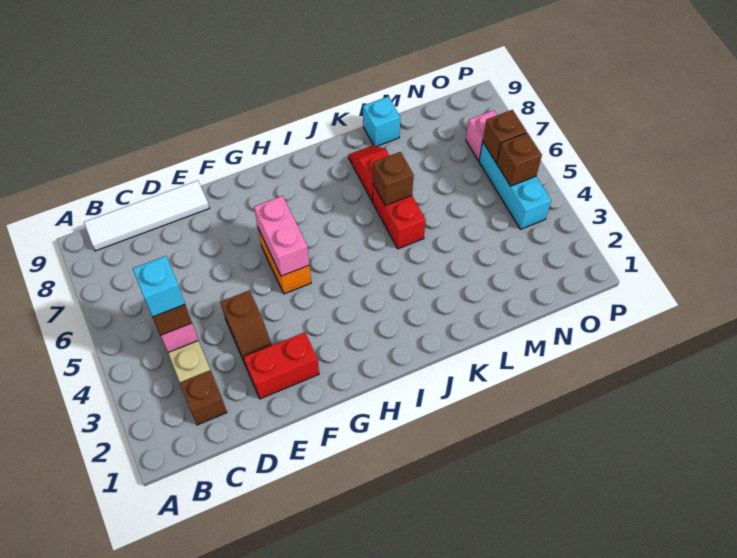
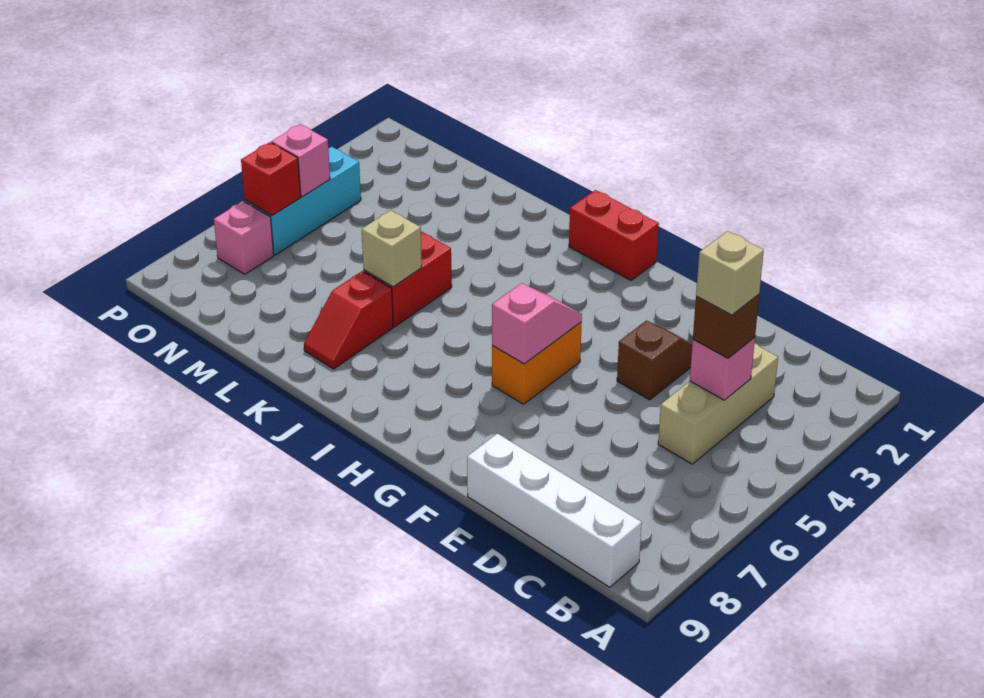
white tile B9:E9 level 1 -> white brick B9:E9 level 1
brown brick C2 level 1 -> none
cyan brick C4 level 4 -> tan brick C4 level 4
red brick E2:F2 level 1 -> red brick H1:I1 level 1
pink brick G5:G6 level 2 -> pink slope G5:G6 level 2 top 6
brown brick K6 level 2 -> tan brick K6 level 2
cyan brick L9 level 1 -> none
brown brick O5 level 2 -> pink brick O5 level 2
brown brick O6 level 2 -> red brick O6 level 2

